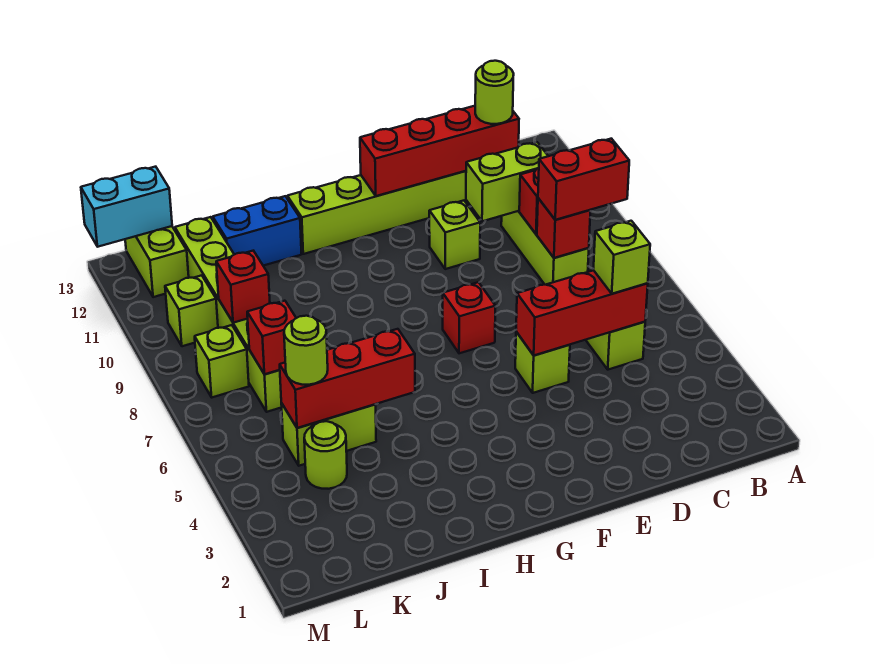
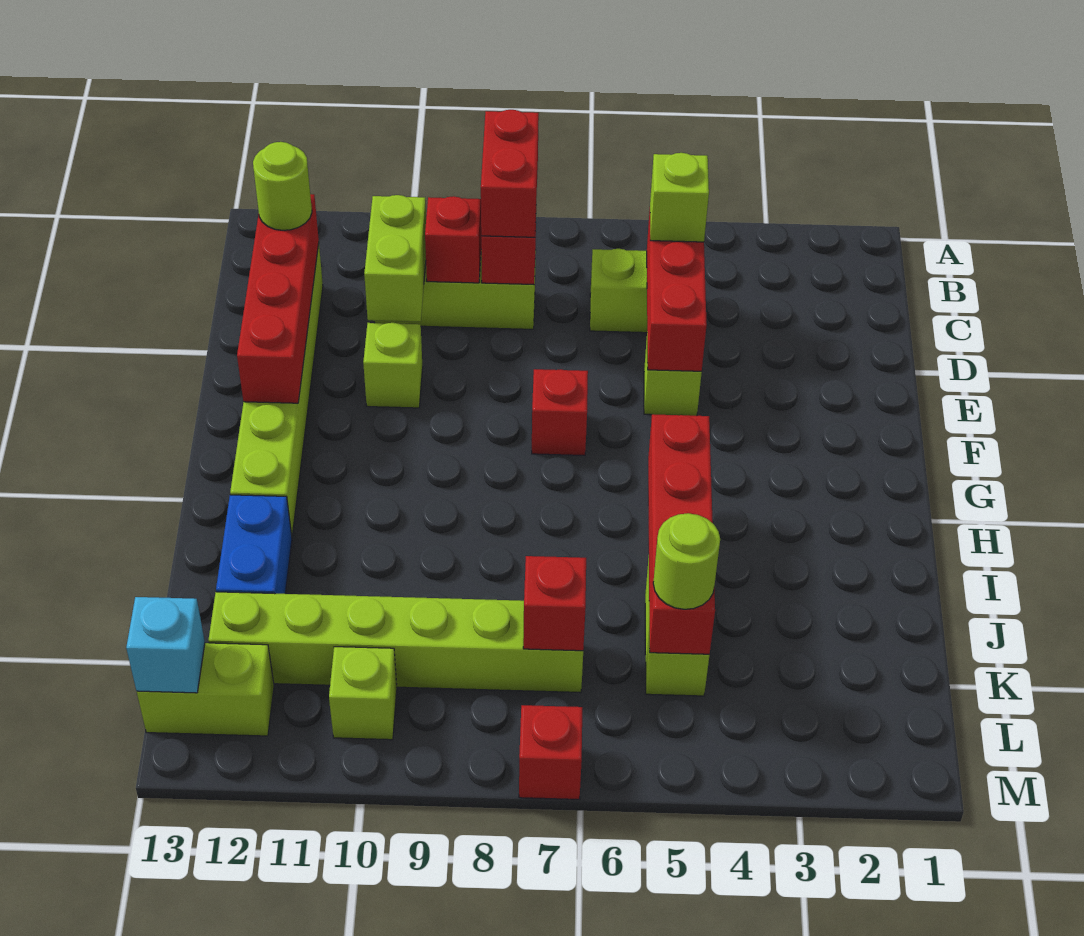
red brick I5:K5 level 2 -> red brick H5:K5 level 2
lime round brick K4 level 1 -> none
red brick K9 level 2 -> red brick M7 level 1
lime brick L8 level 1 -> none
cyan brick L13:M13 level 2 -> cyan brick L13 level 2

